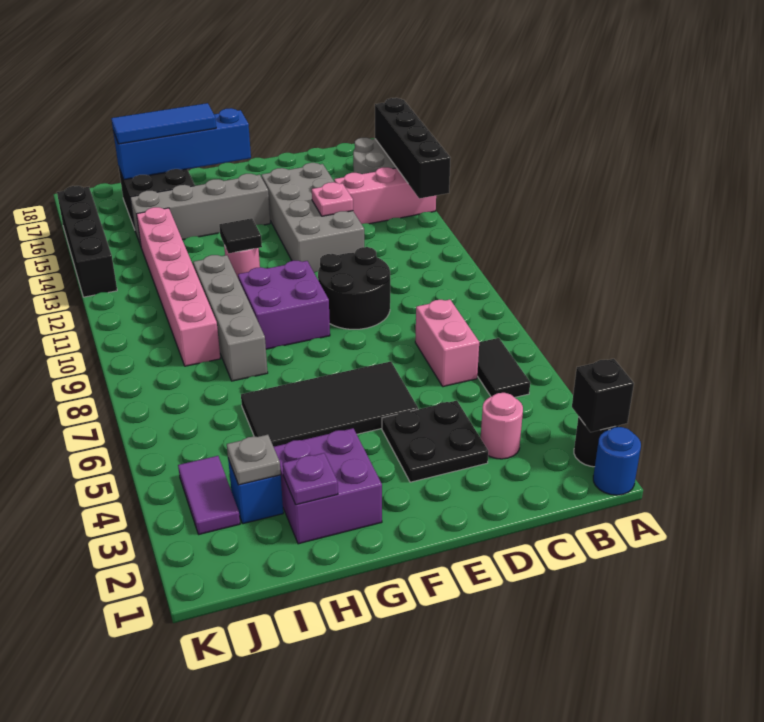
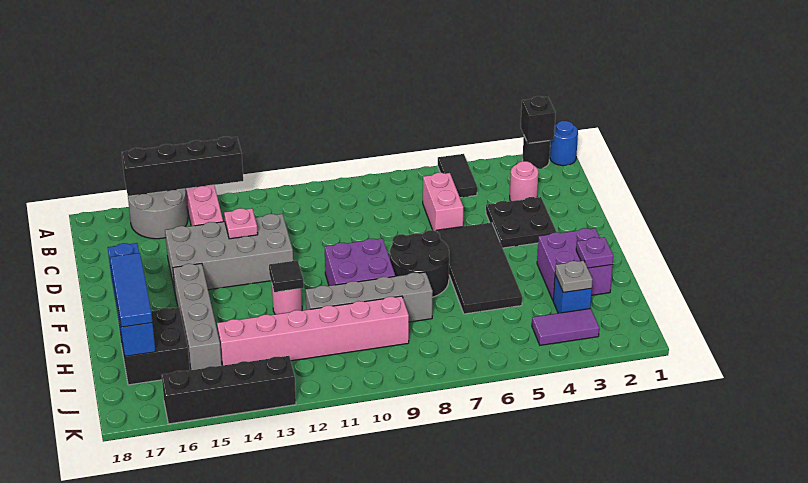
black tile B5:B6 level 1 -> black tile A5:B5 level 1
pink brick C6:C7 level 1 -> pink brick C6:D6 level 1
black round brick D9:E10 level 1 -> black round brick F7:G8 level 1

